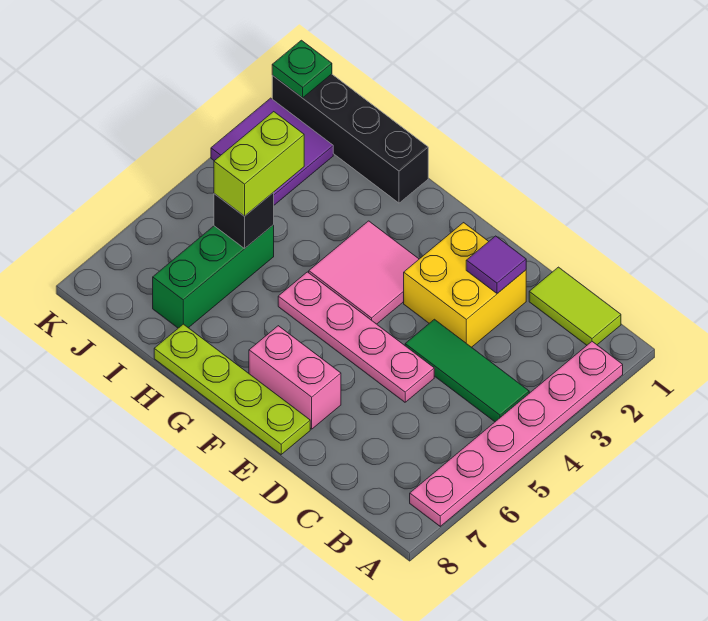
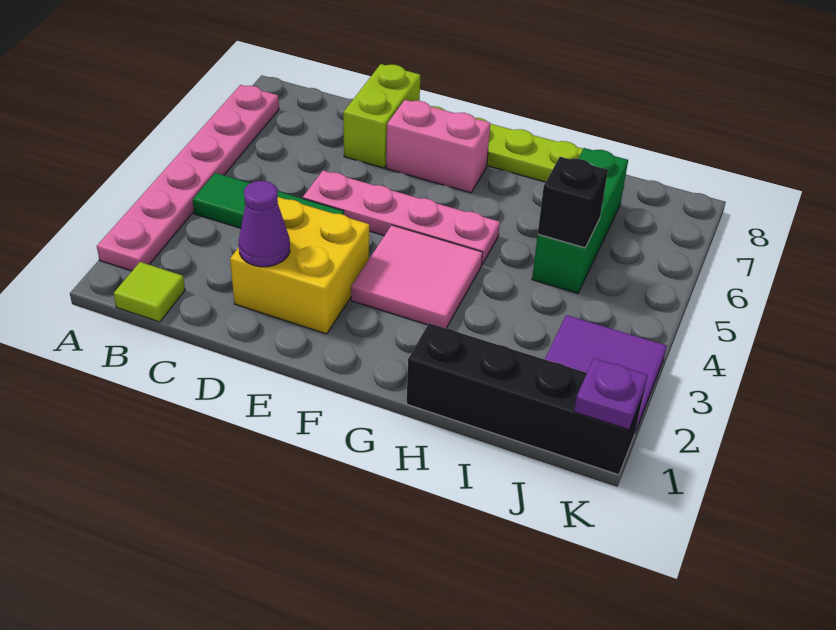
lime tile B1:C1 level 1 -> lime tile B1 level 1
purple tile D2 level 2 -> purple cone D2 level 2
lime brick I4:I5 level 3 -> lime brick D7:D8 level 1
green plate K1 level 2 -> purple plate K1 level 2

